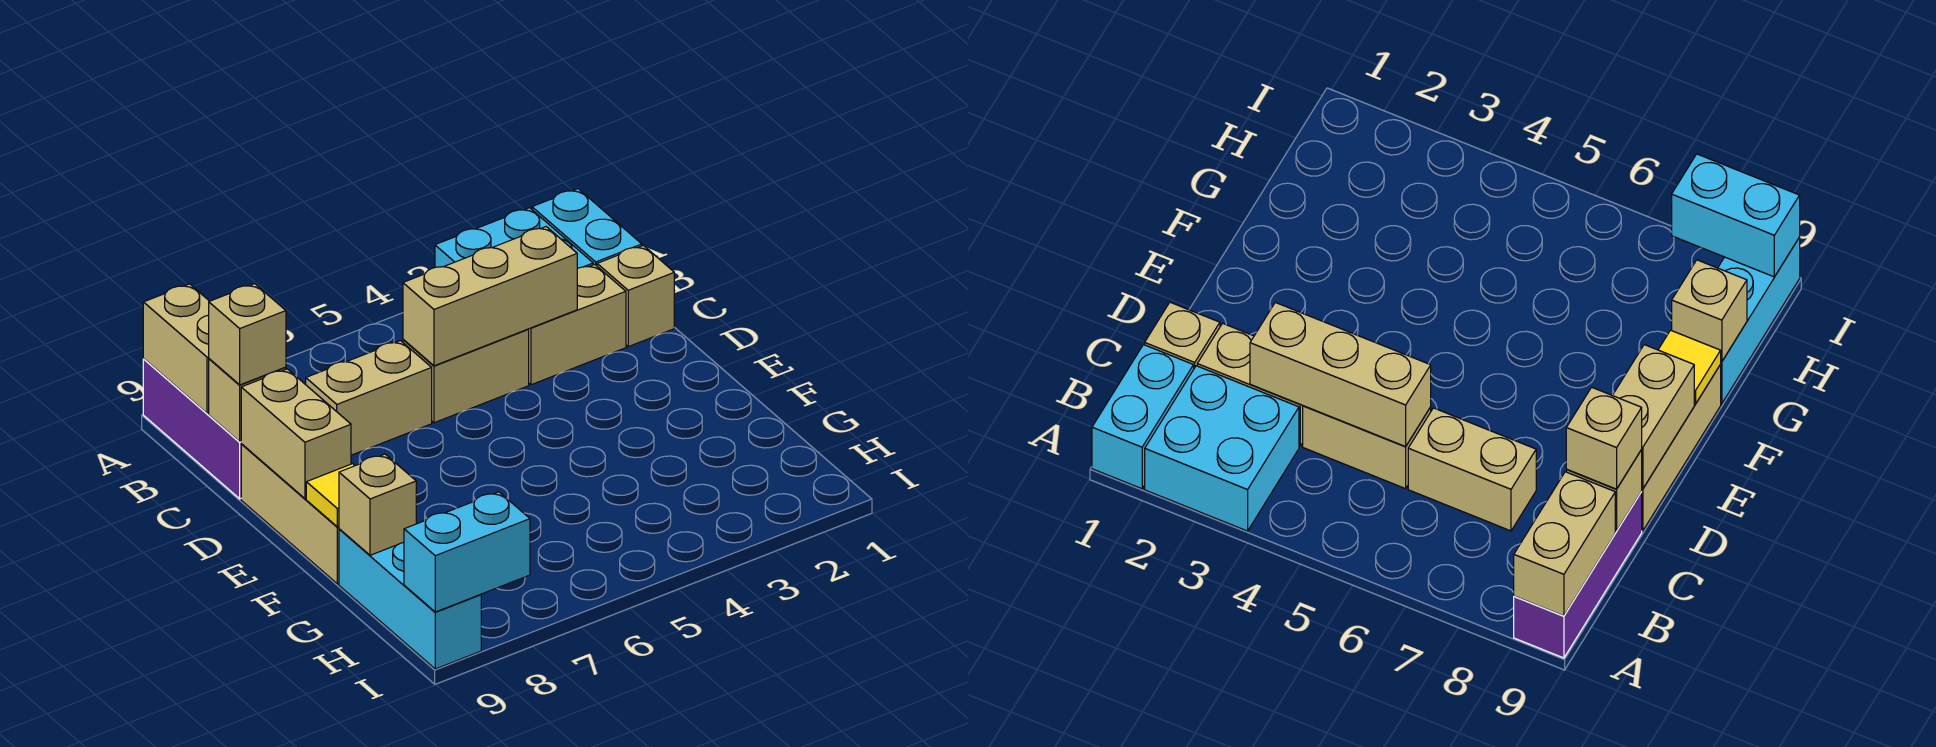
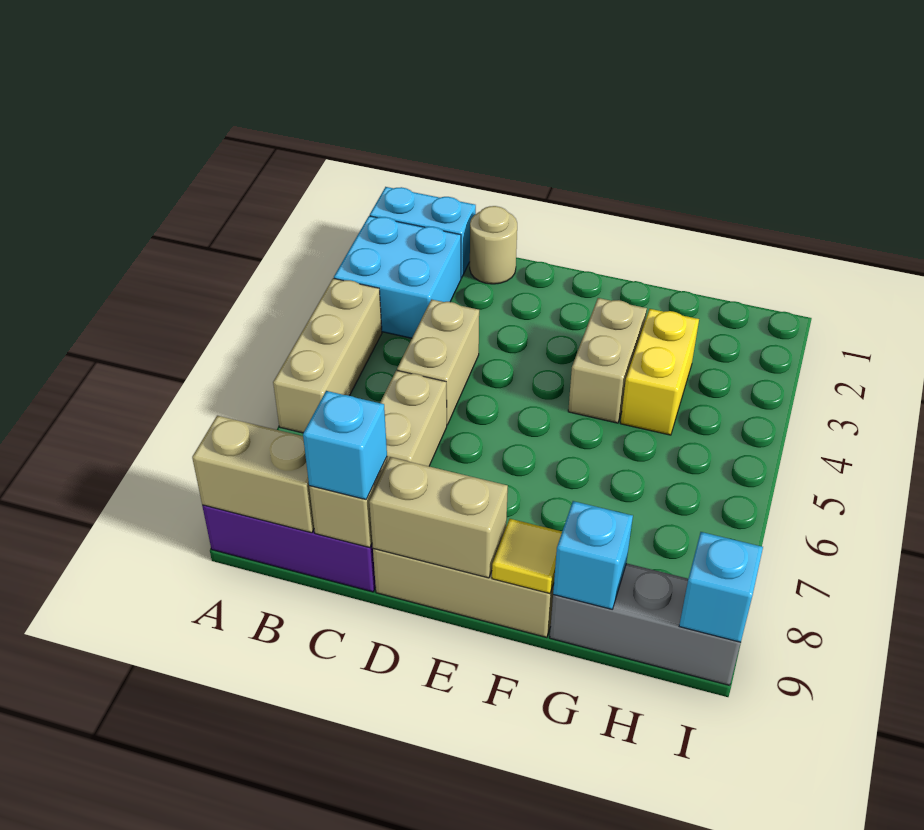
tan brick C1 level 1 -> tan round brick C1 level 1
tan brick C2:C3 level 1 -> tan brick F3:F4 level 1
tan brick C3:C5 level 2 -> tan brick A4:A6 level 1
tan brick C9 level 3 -> cyan brick C9 level 3
none -> yellow brick G3:G4 level 1
cyan brick G9:I9 level 1 -> grey brick G9:I9 level 1
tan brick G9 level 2 -> cyan brick G9 level 2
cyan brick I8:I9 level 2 -> cyan brick I9 level 2

